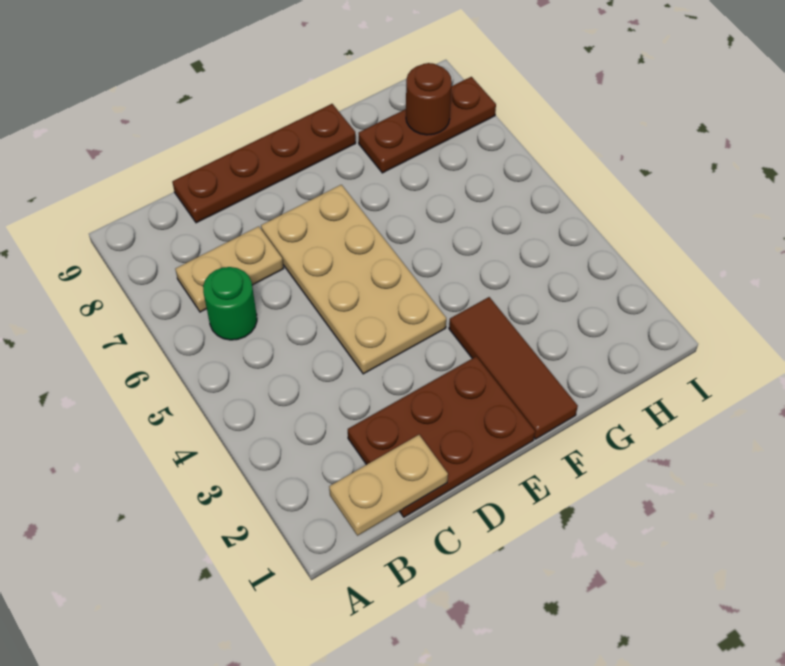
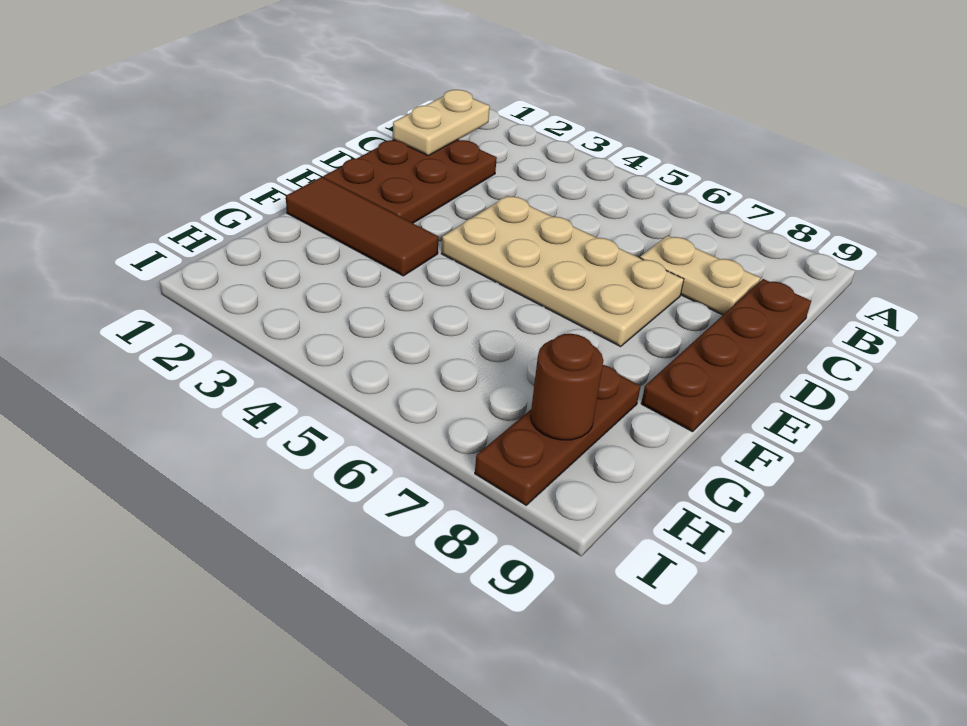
green round brick B6 level 1 -> none
tan plate B7:C7 level 1 -> tan plate C7:C8 level 1

